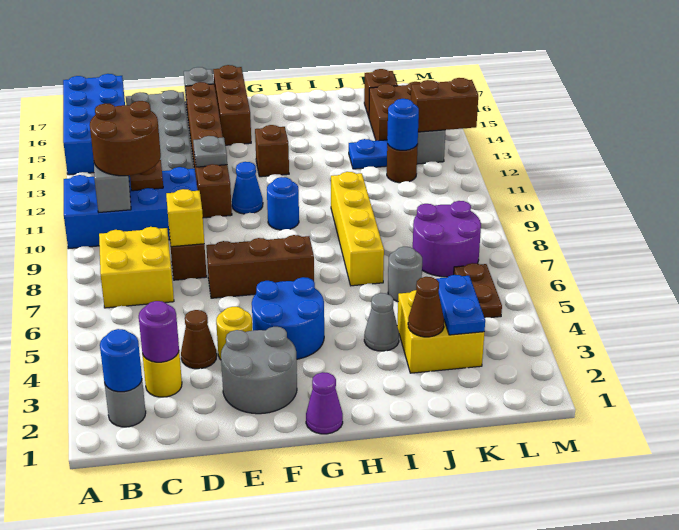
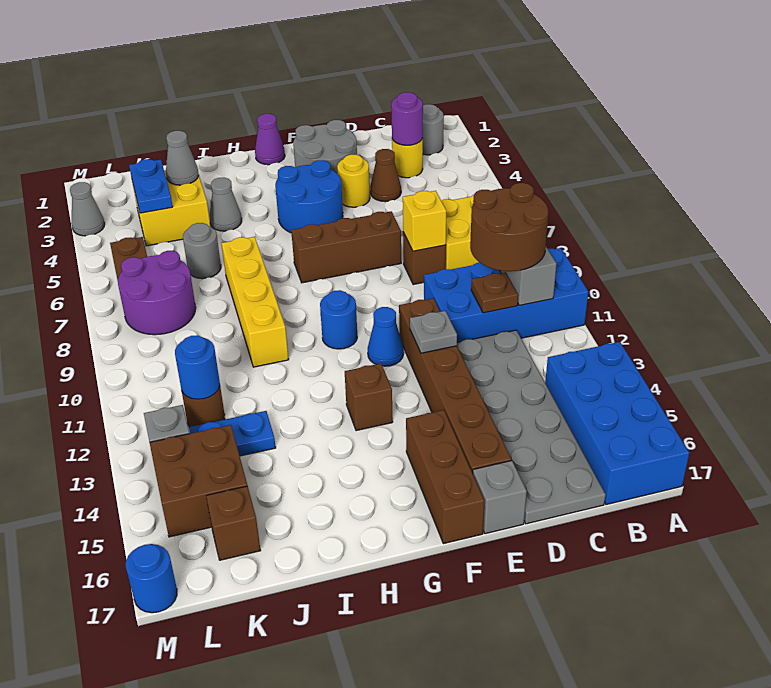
blue round brick B2 level 2 -> blue round brick M17 level 1
brown cone J3 level 2 -> grey cone J3 level 2
brown brick L13:M13 level 2 -> none
none -> grey cone M3 level 1

